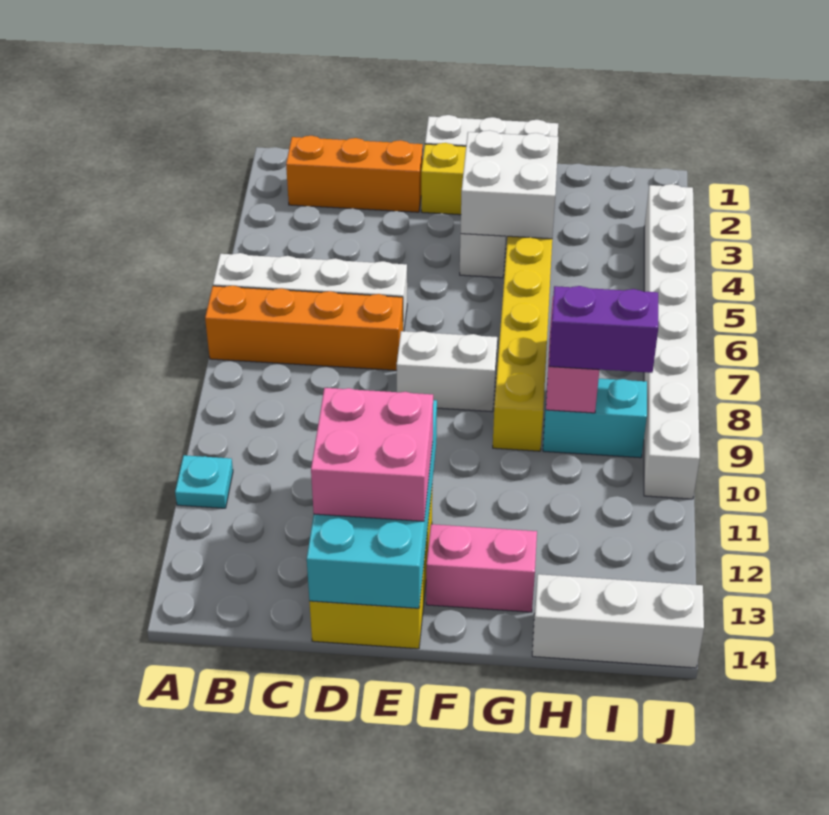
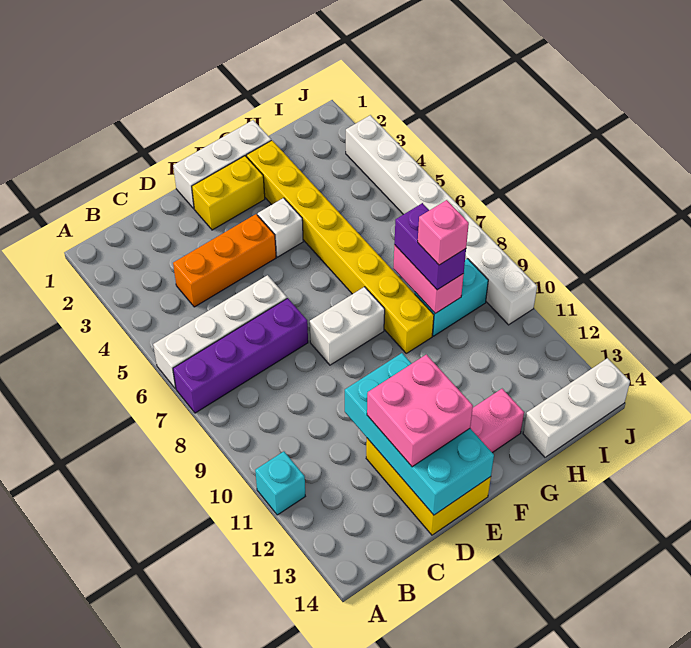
orange brick A7:D7 level 1 -> purple brick A7:D7 level 1
cyan plate A11 level 1 -> cyan brick A11 level 1
orange brick B2:D2 level 1 -> orange brick C4:E4 level 1
white brick F3:G4 level 2 -> none
purple brick H9:I9 level 3 -> purple brick H8:H9 level 3
none -> pink brick H9 level 4

